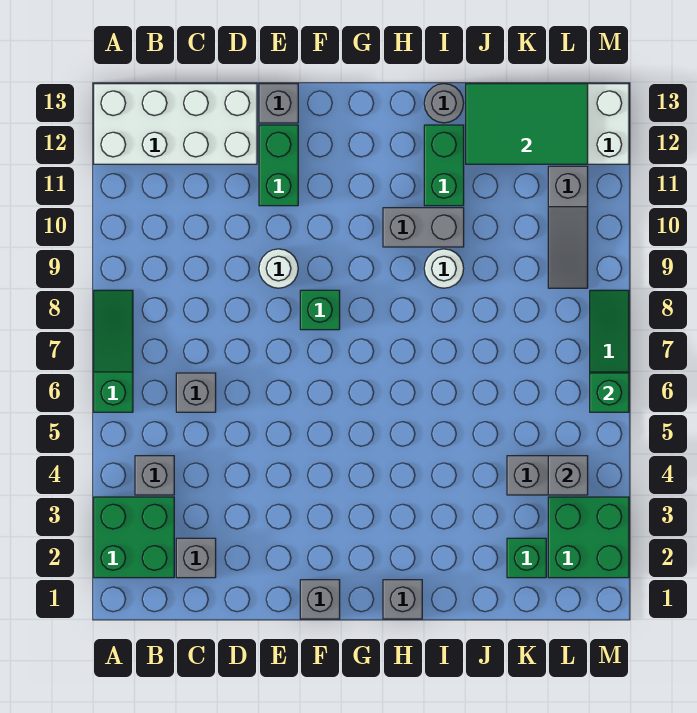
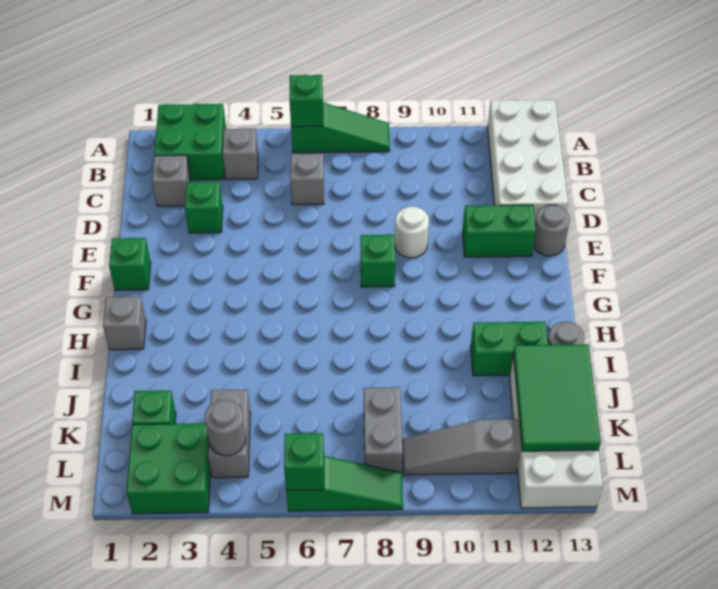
none -> green brick A6 level 2
none -> green brick D3 level 1
grey brick E13 level 1 -> grey round brick E13 level 1
grey brick F1 level 1 -> green brick F1 level 1
grey brick H10:I10 level 1 -> grey brick K8:L8 level 1
white round brick I9 level 1 -> none
grey brick L4 level 2 -> grey round brick L4 level 2

